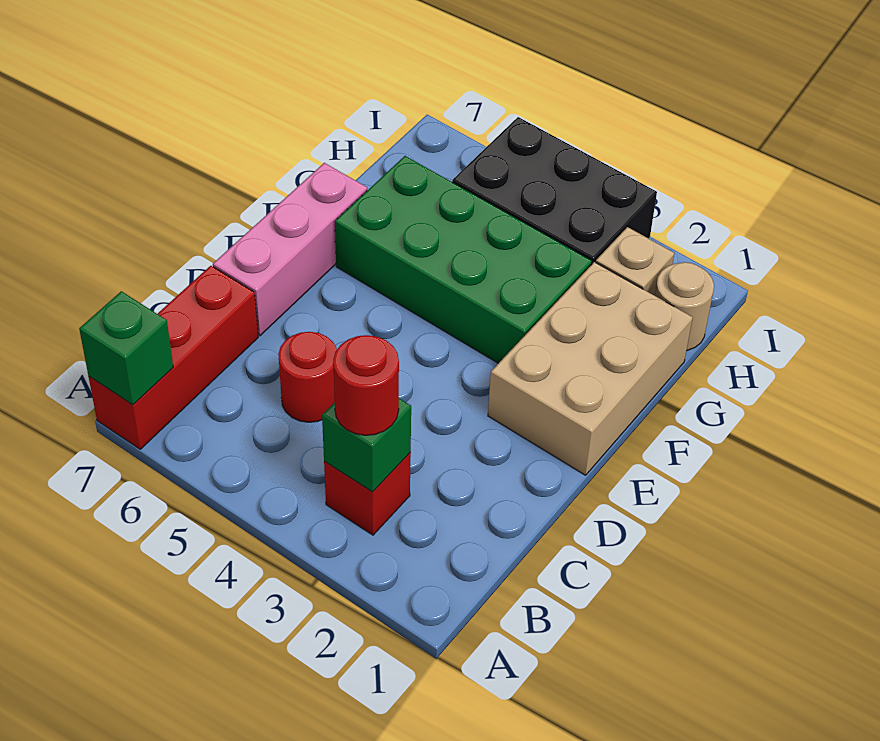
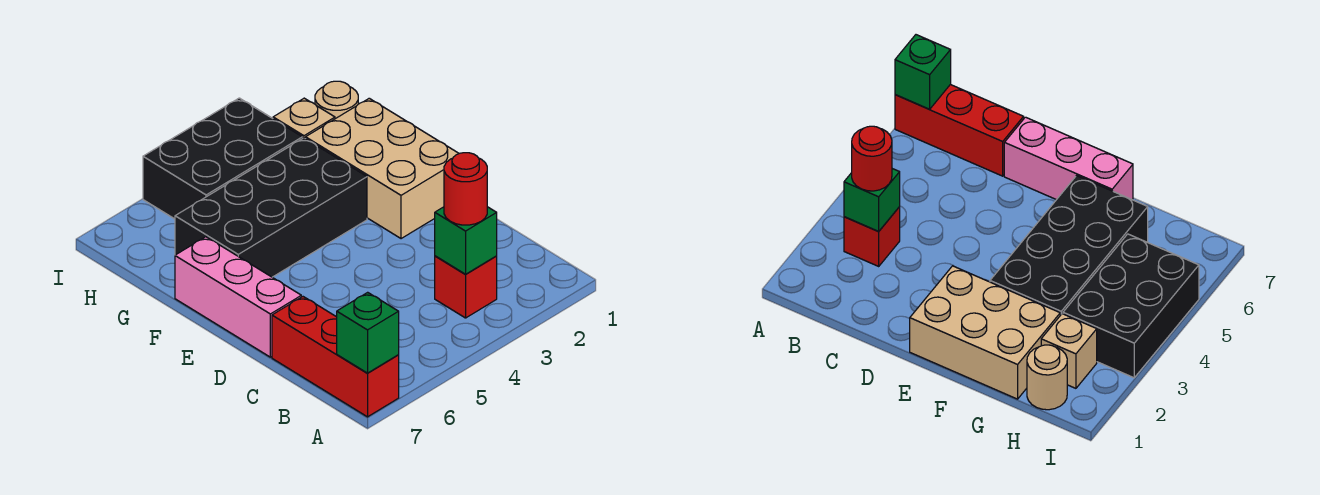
red round brick C5 level 1 -> none
green brick F3:G6 level 1 -> black brick F3:G6 level 1

